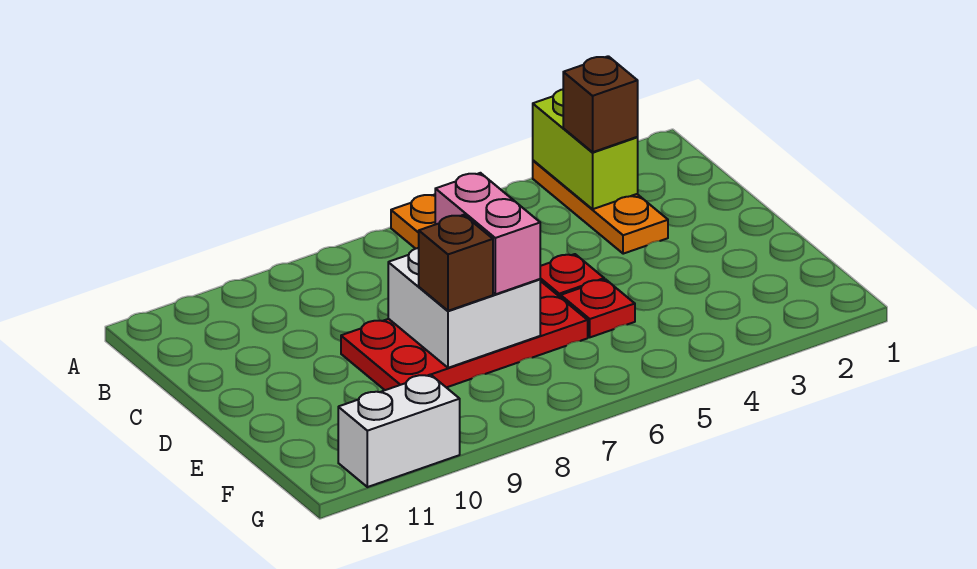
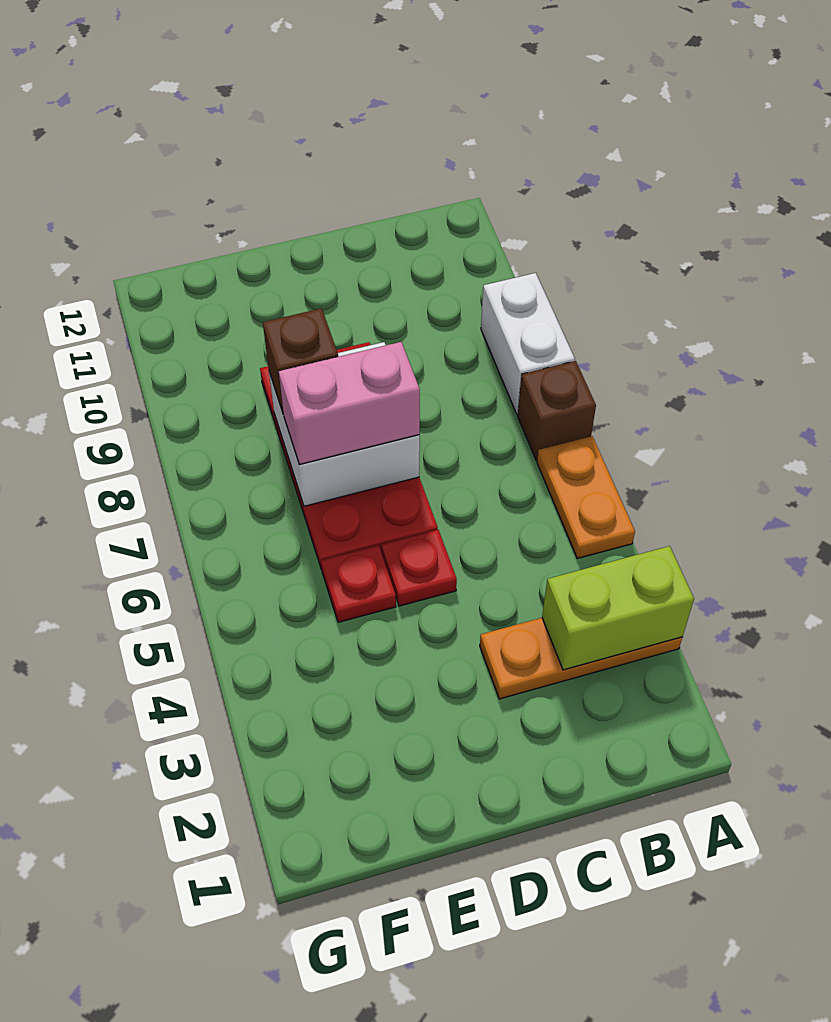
brown brick B3 level 3 -> brown brick A7 level 1
white brick G10:G11 level 1 -> white brick A8:A9 level 1

